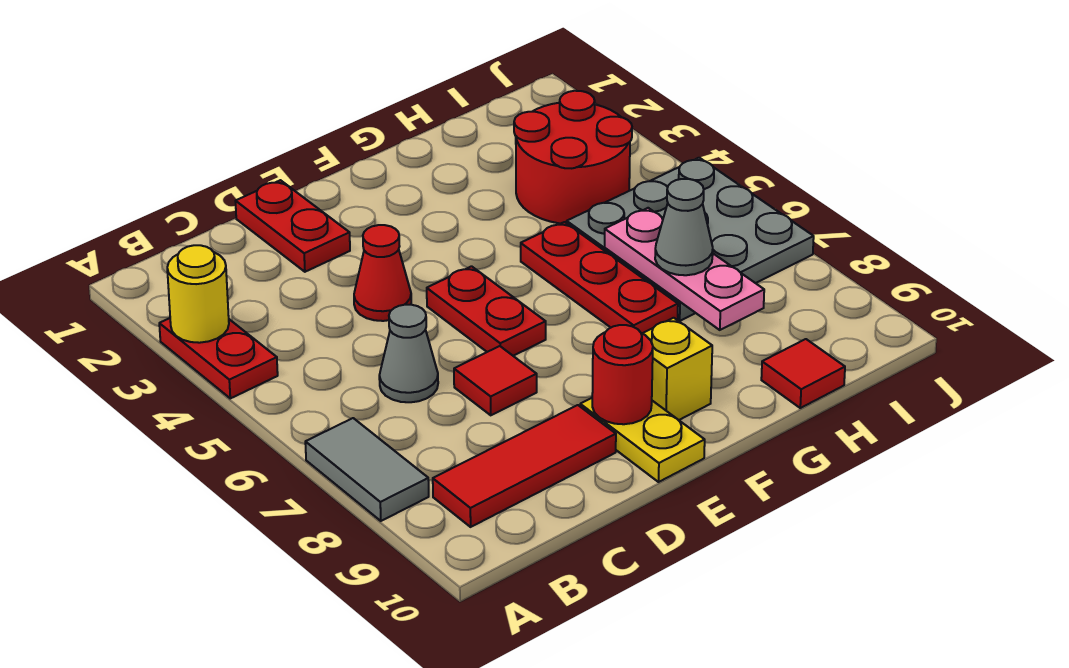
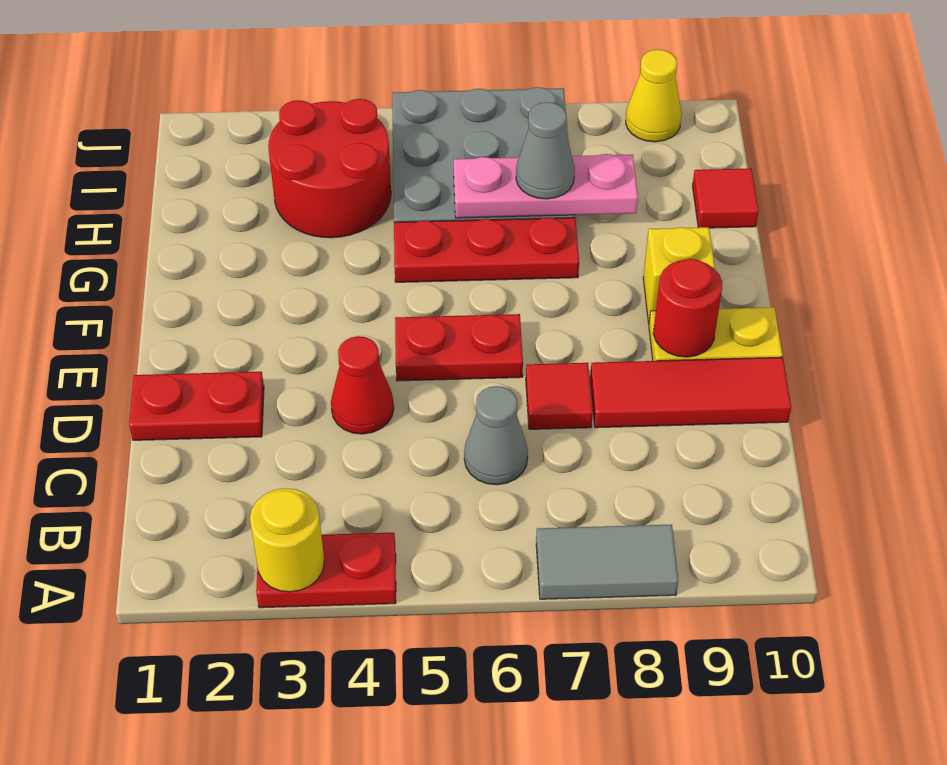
red tile B9:D9 level 1 -> red tile D8:D10 level 1
none -> yellow cone J9 level 1

